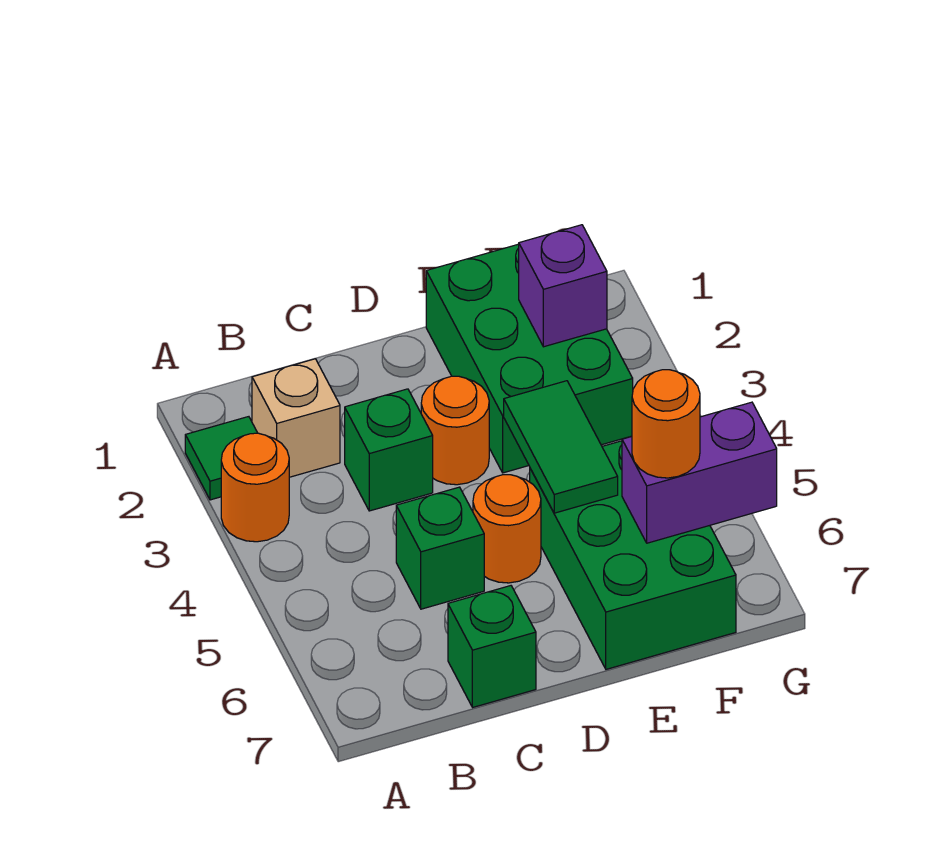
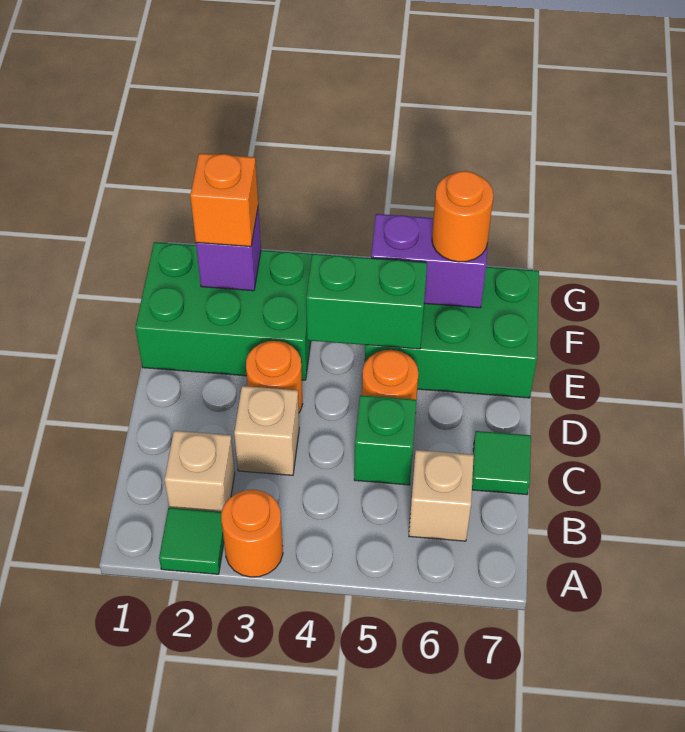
none -> tan brick B6 level 1
green brick C3 level 1 -> tan brick C3 level 1
green brick C7 level 1 -> green tile C7 level 1
green tile E4:E5 level 2 -> green brick E4:E5 level 2
none -> orange brick F2 level 3
purple brick F6:G6 level 2 -> purple brick F5:F6 level 2

